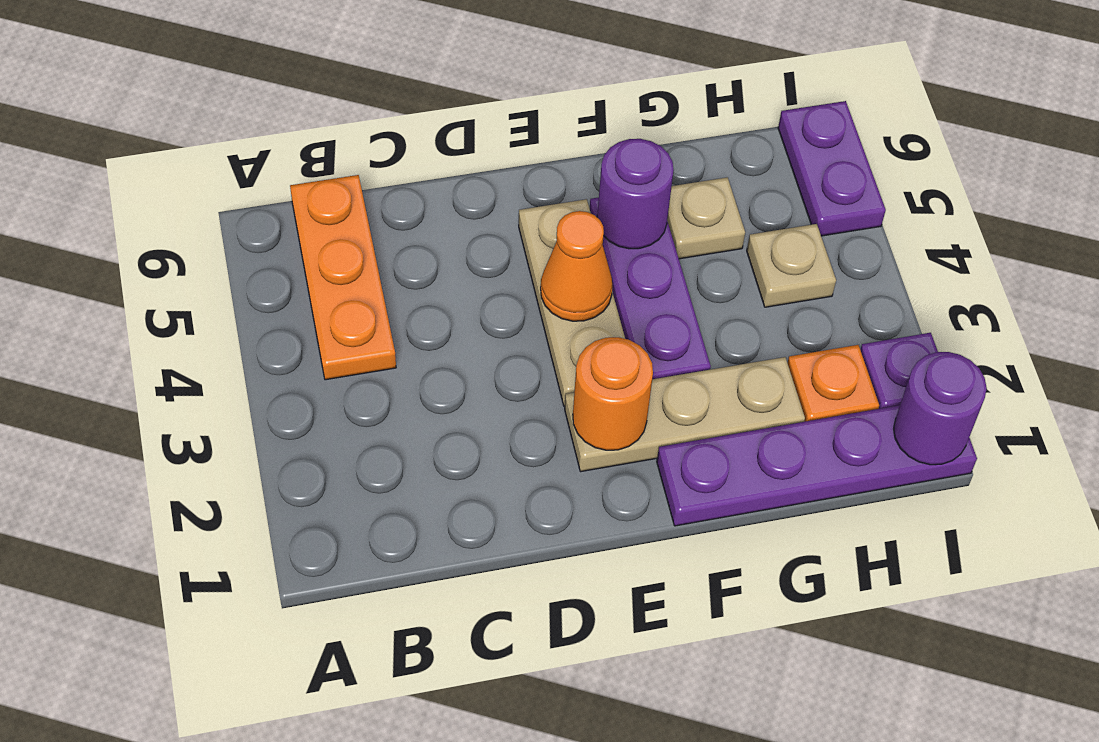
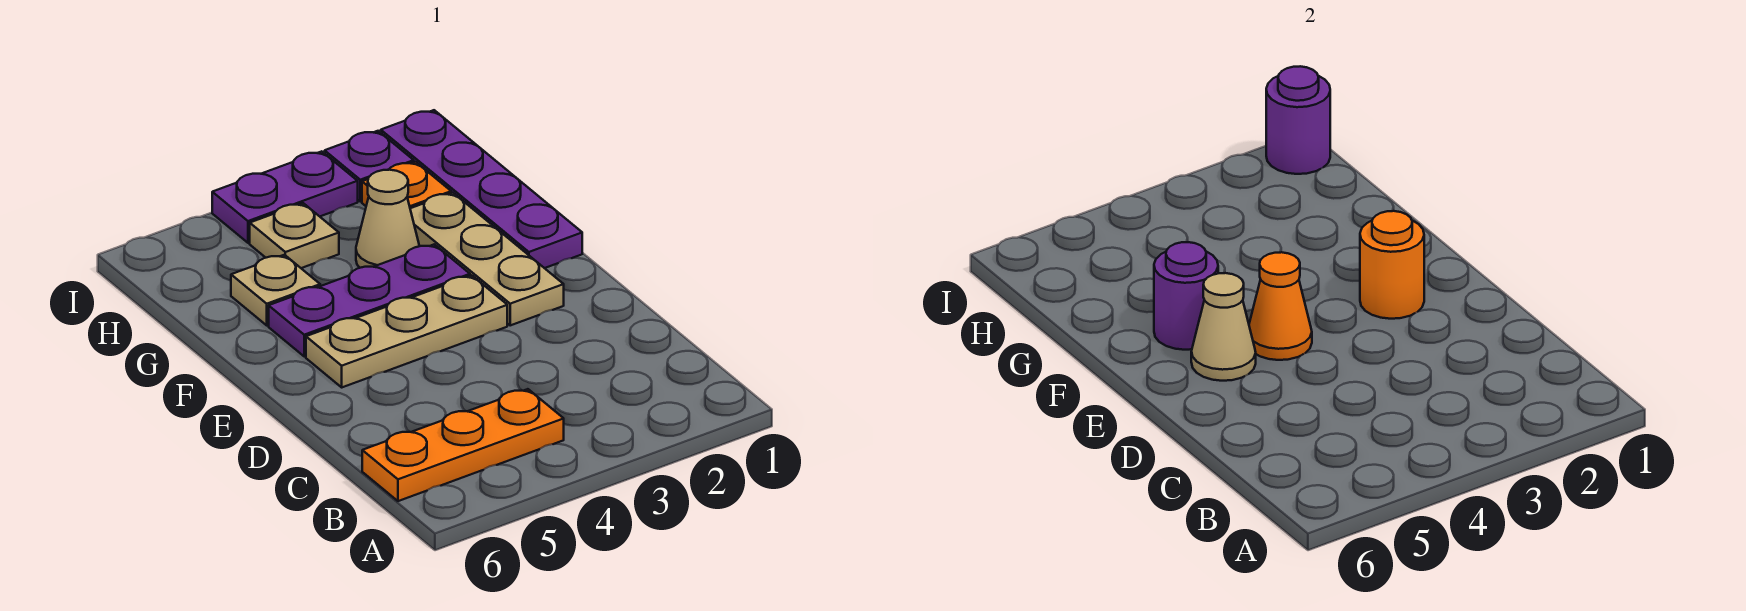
none -> tan cone E5 level 2
none -> tan cone G3 level 1
purple plate I5:I6 level 1 -> purple plate I3:I4 level 1

